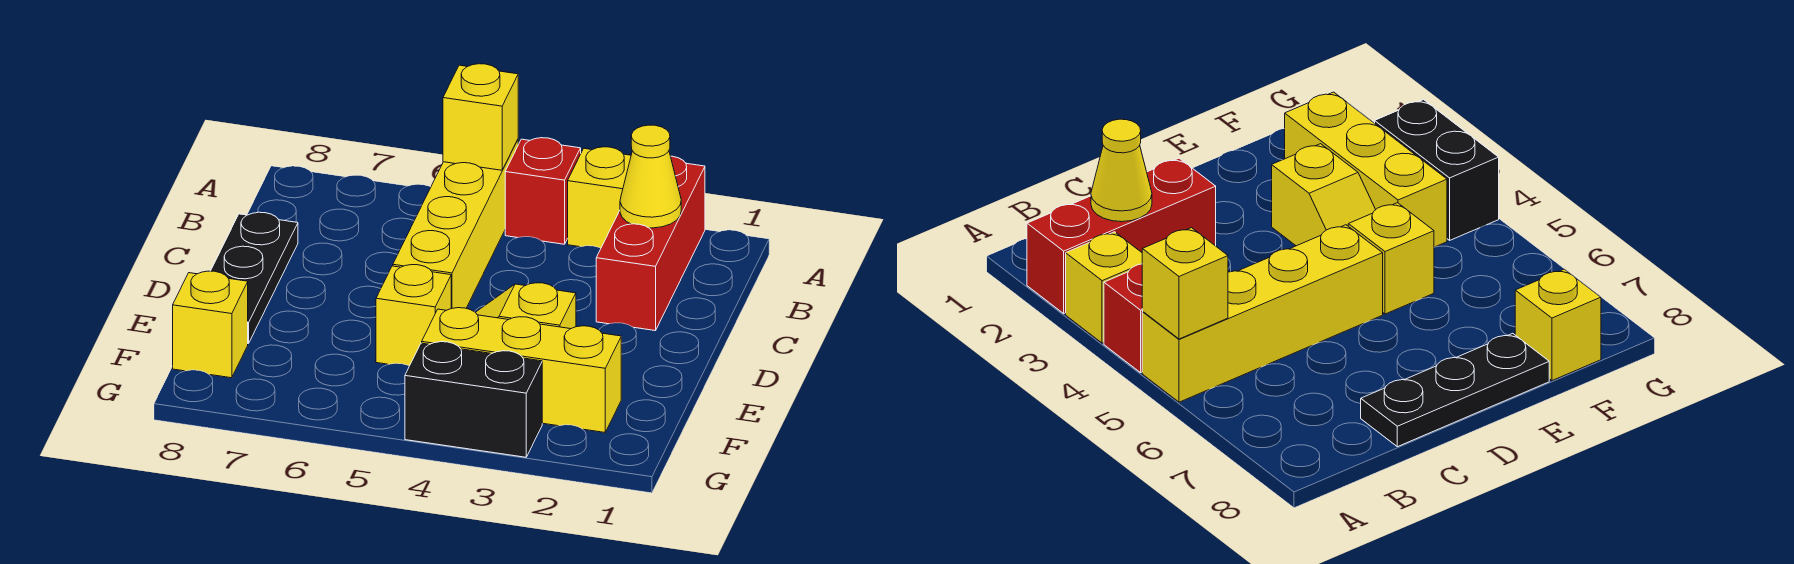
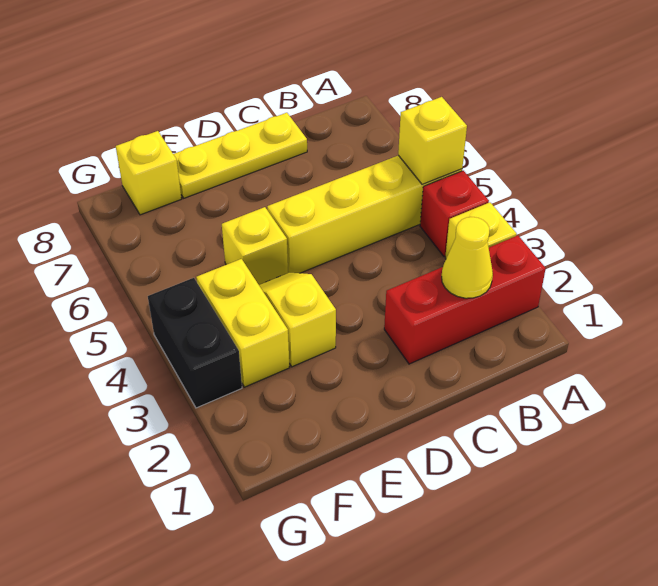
black plate C8:E8 level 1 -> yellow plate C8:E8 level 1
yellow brick F2:F4 level 1 -> yellow brick F3:F4 level 1

